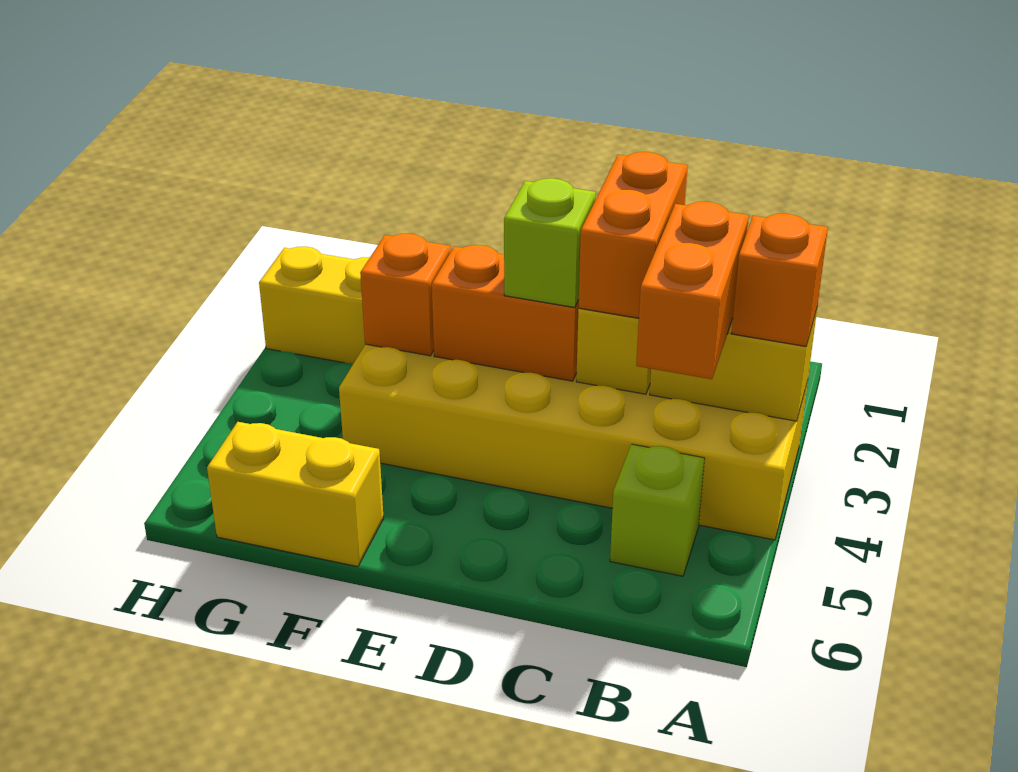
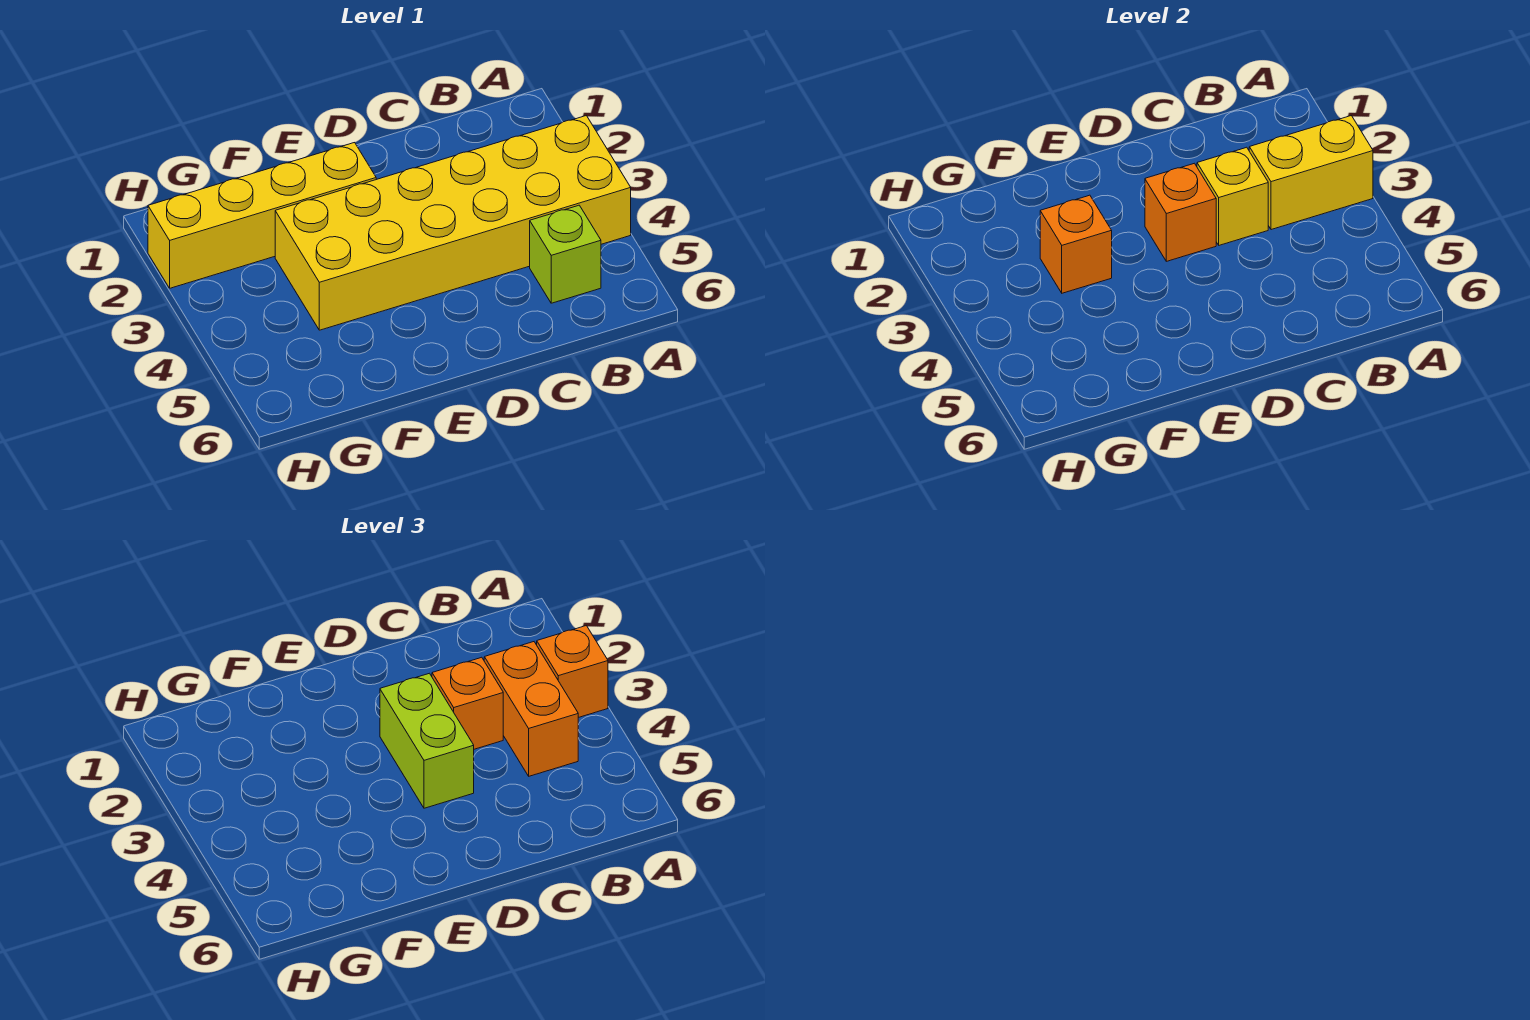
orange brick C2:C3 level 3 -> orange brick C3 level 3
orange brick D3:E3 level 2 -> orange brick D3 level 2
lime brick D3 level 3 -> lime brick D3:D4 level 3
yellow brick F6:G6 level 1 -> none

